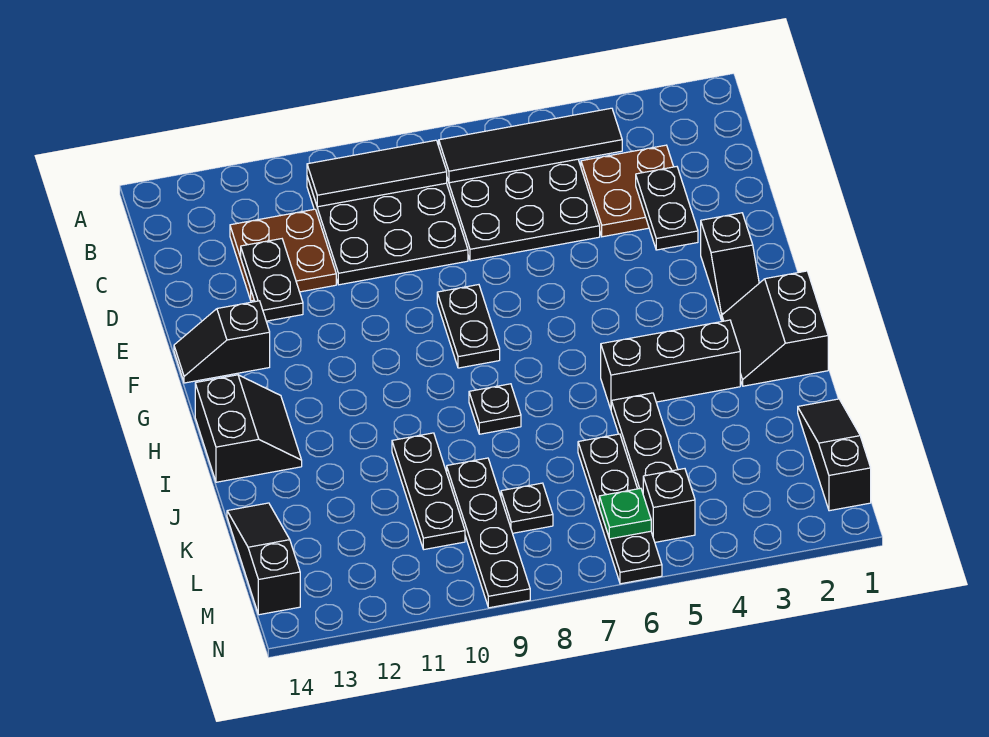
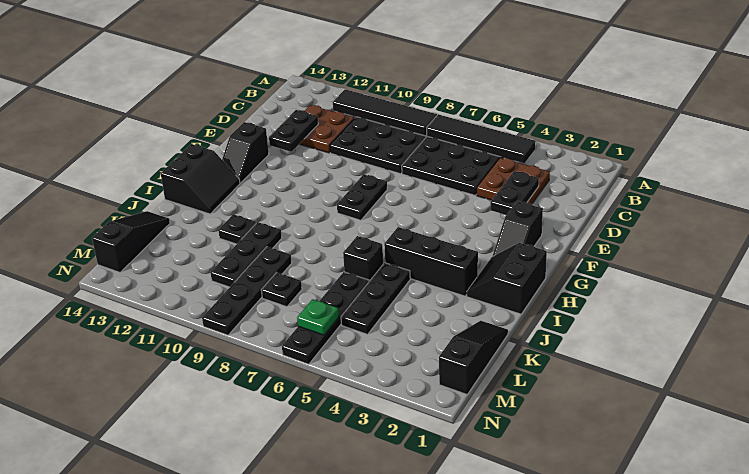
black tile B8:B10 level 2 -> black tile B8:B11 level 2
black slope F13:F14 level 1 top 13 -> black slope F13:G13 level 1 top F
black plate I8 level 1 -> black plate J11 level 1
black brick M5 level 1 -> black brick J6 level 1

